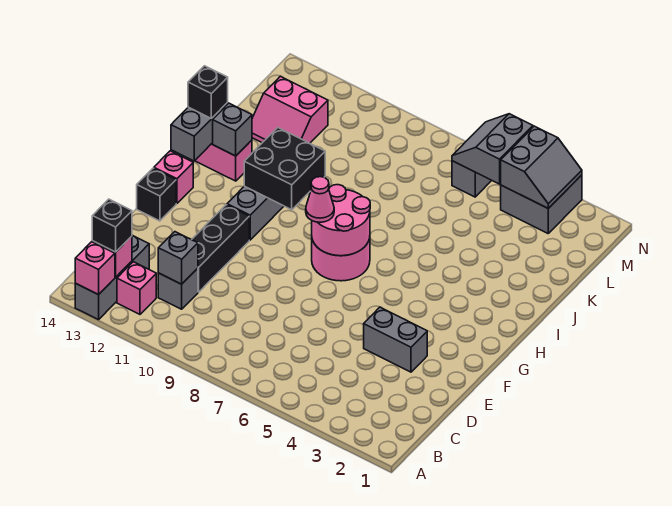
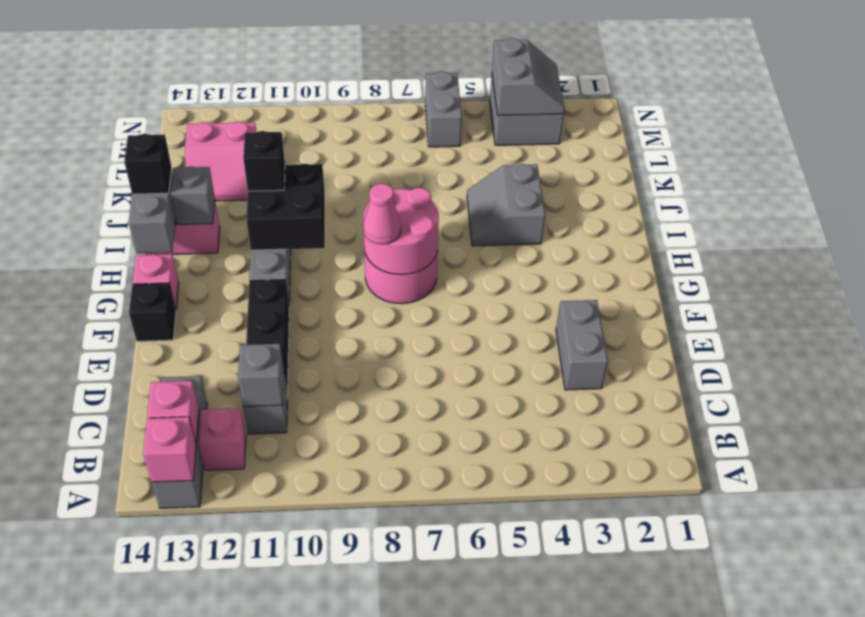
black brick B13 level 3 -> black brick I11 level 3
grey brick E3:E4 level 1 -> grey brick D3:E3 level 1
grey slope M5:N6 level 2 top 5 -> grey slope I4:J5 level 1 top 4

